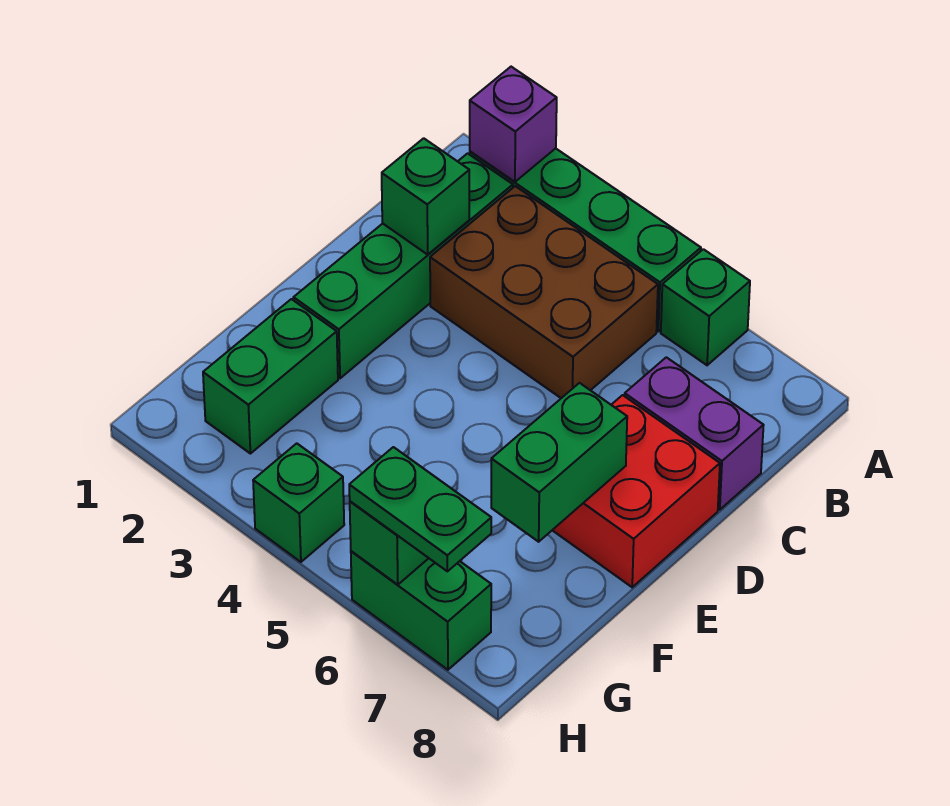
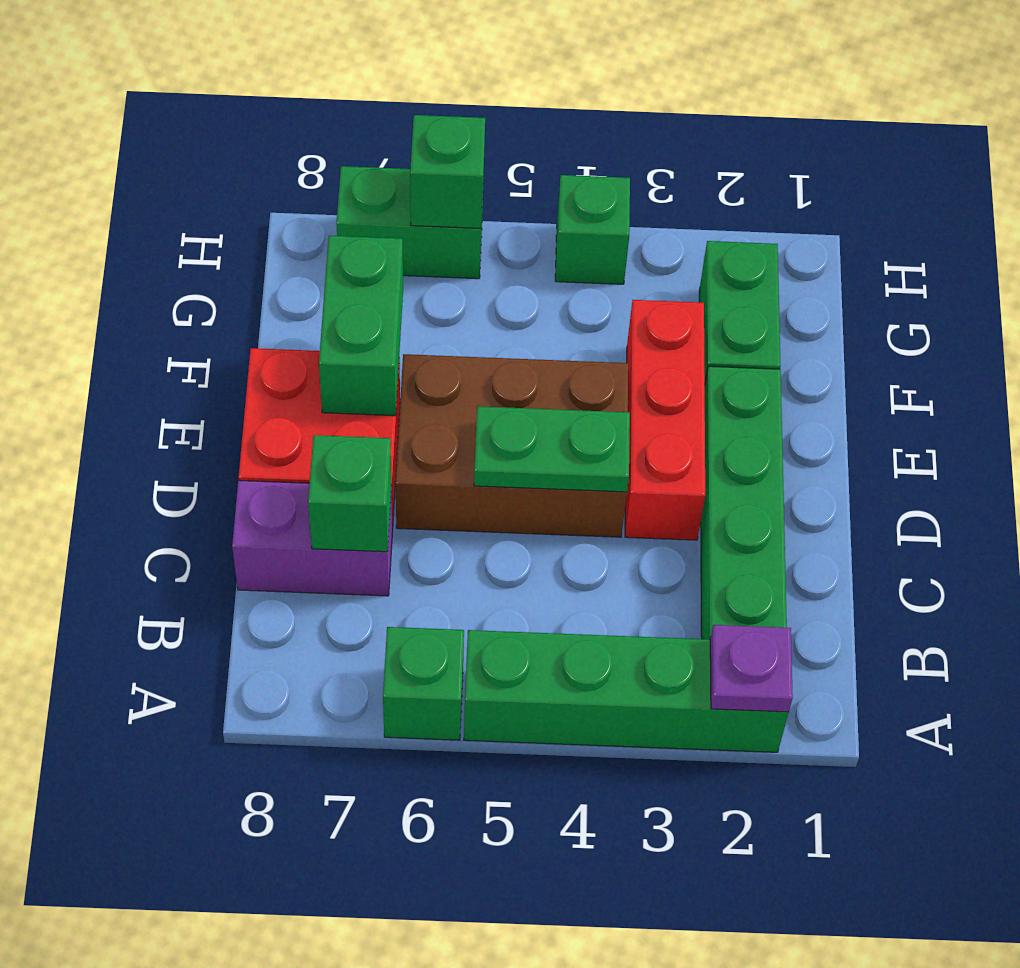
purple brick A2 level 2 -> purple plate A2 level 2
brown brick B3:C5 level 1 -> brown brick D4:E6 level 1
green brick C2 level 2 -> green brick C7 level 2
none -> red brick D3:F3 level 1
green plate H6:H7 level 3 -> green plate D4:D5 level 2

